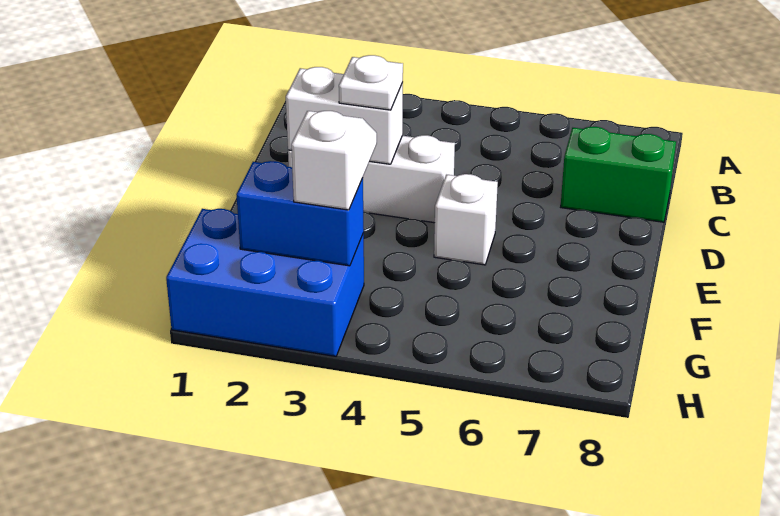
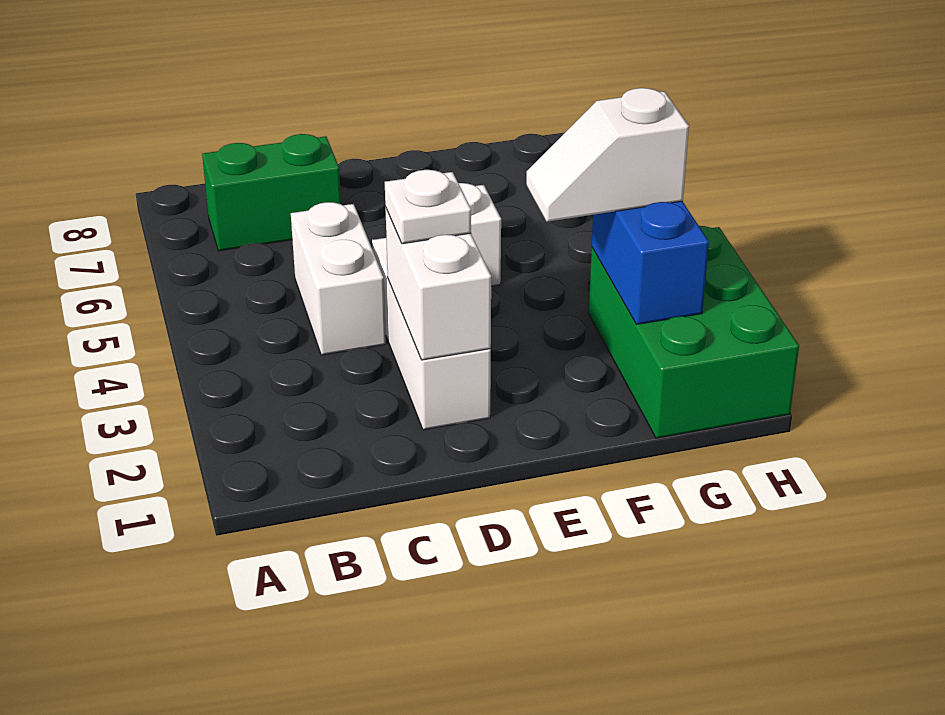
none -> white brick C4:C5 level 1
green brick C7:C8 level 1 -> green brick B7:C7 level 1
blue brick G1:H3 level 1 -> green brick G1:H3 level 1

